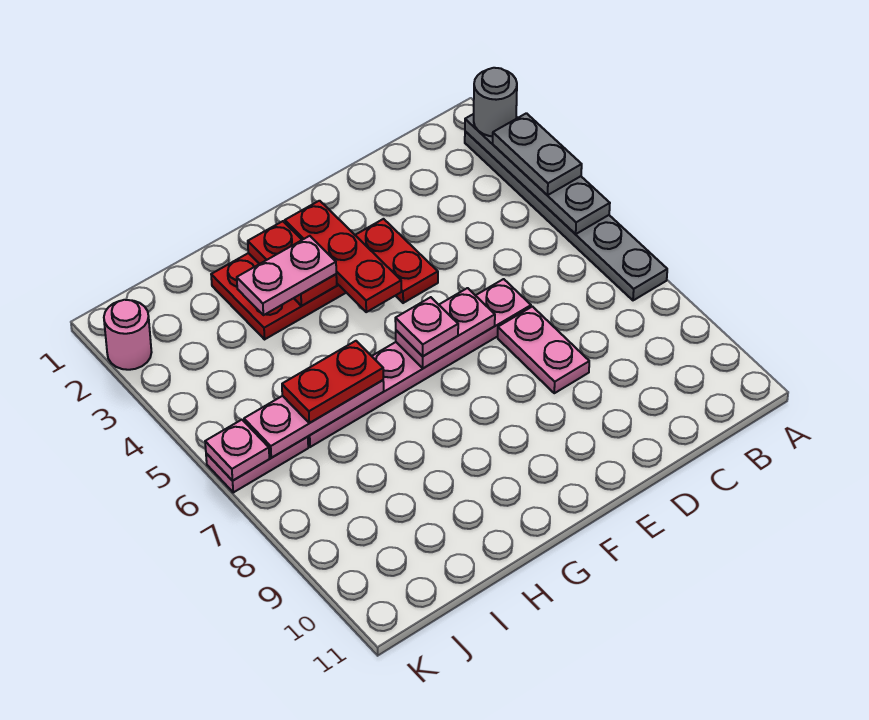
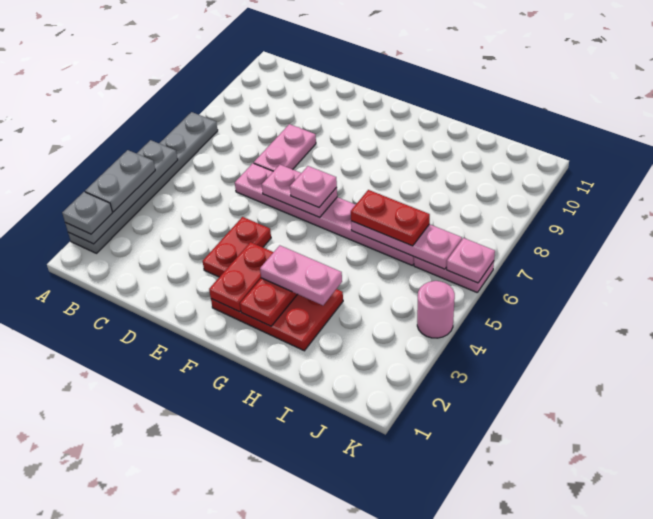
grey round brick A2 level 3 -> grey plate A2 level 3
red plate F2:F4 level 2 -> red plate F2:F3 level 2
pink round brick K2 level 1 -> pink round brick K4 level 1

